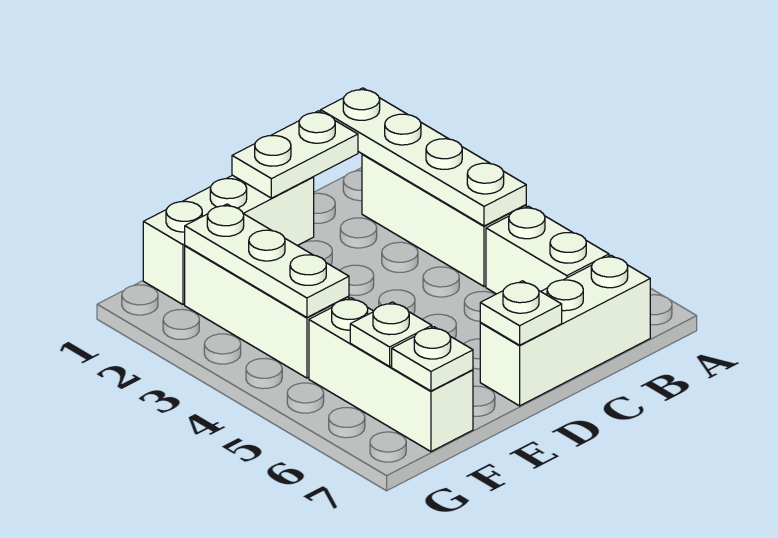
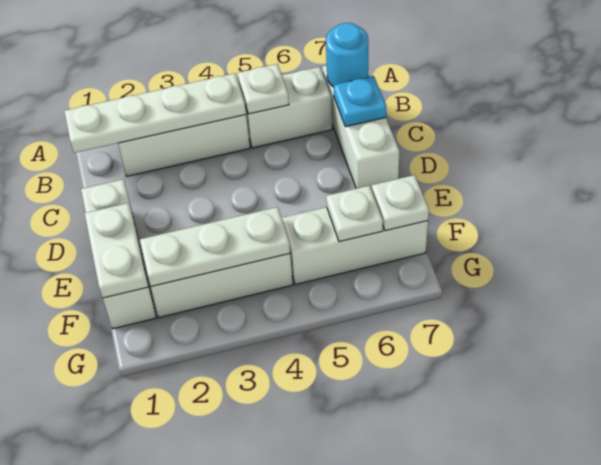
none -> cyan round brick B7 level 2
white plate C1:D1 level 2 -> white plate E1:F1 level 2
none -> cyan plate C7 level 2
white plate D7 level 2 -> white plate B5 level 2

